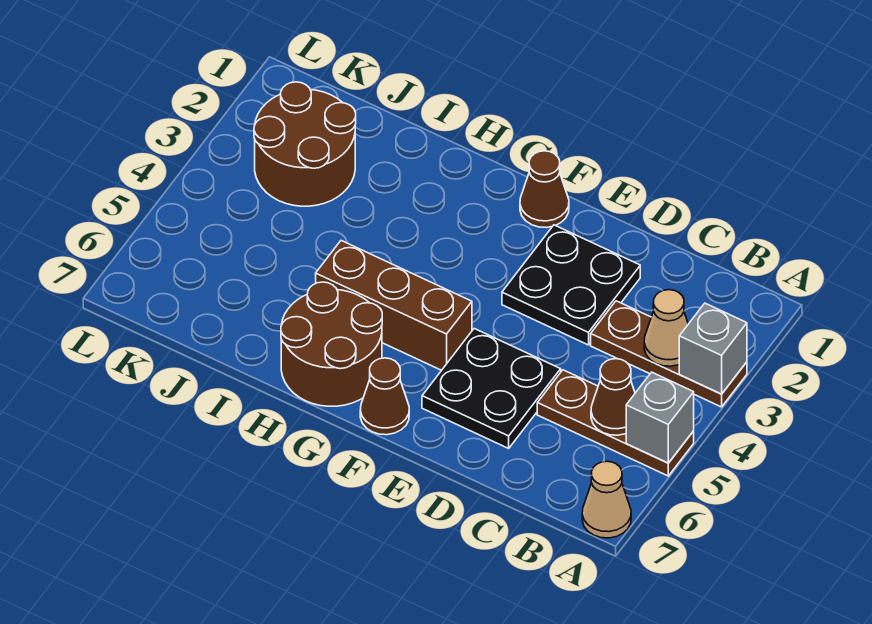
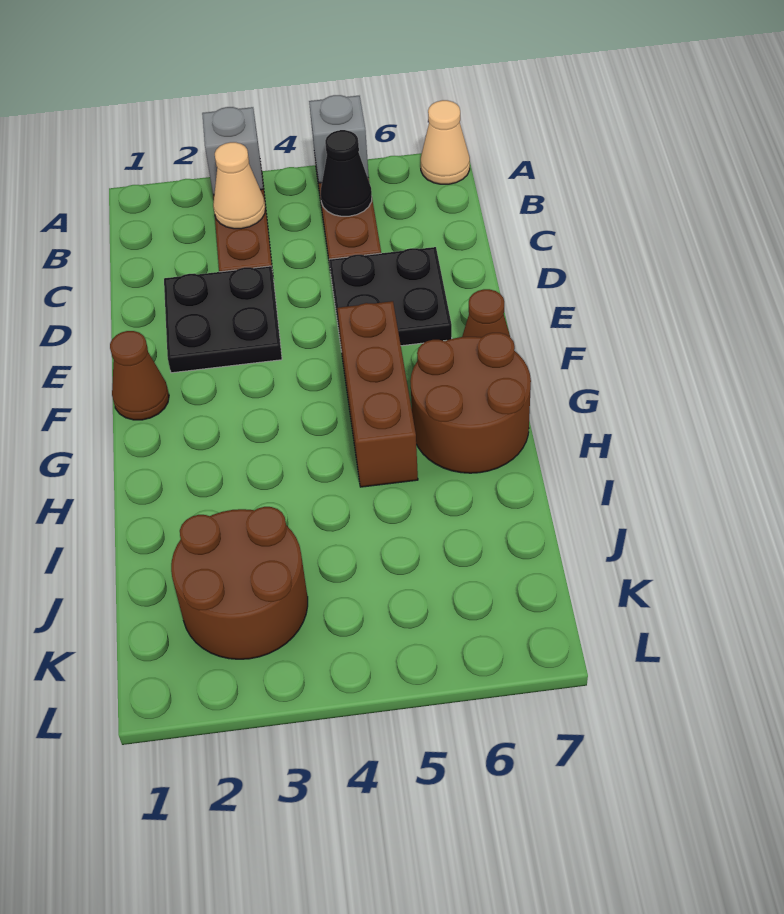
brown cone B5 level 2 -> black cone B5 level 2

